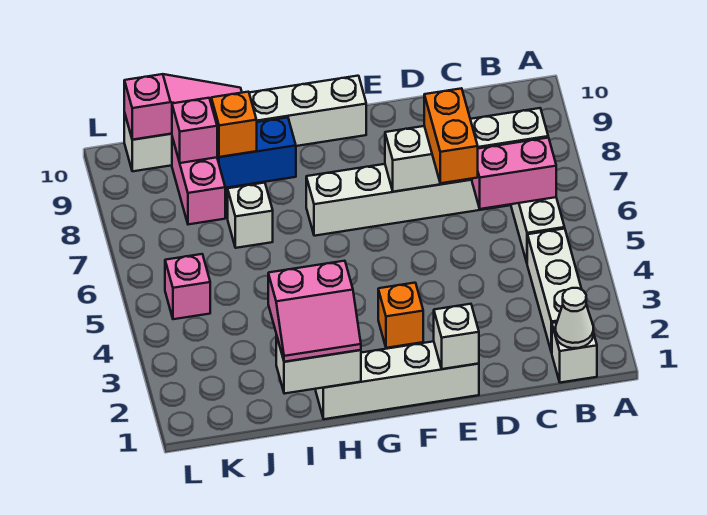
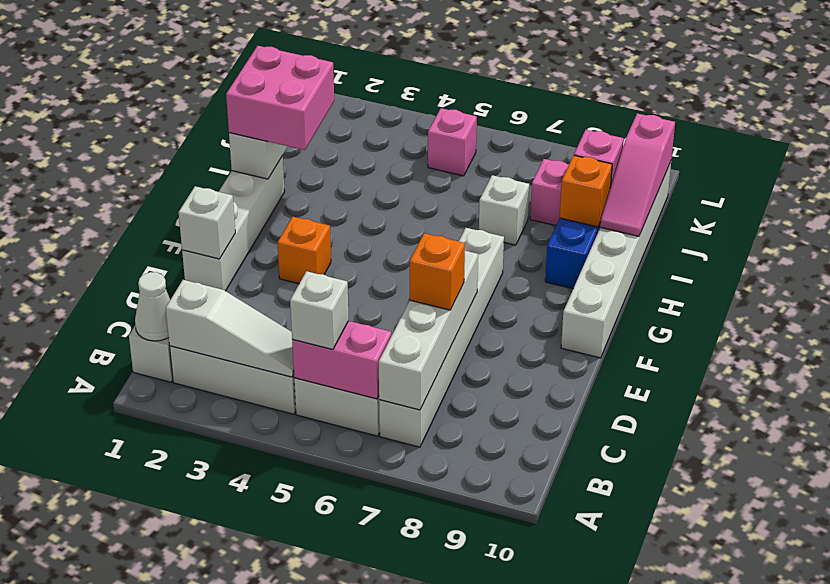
none -> white slope B2:B4 level 2 top 2
none -> white brick B5 level 3
pink brick B6:C6 level 2 -> pink brick B5:B6 level 2
orange brick D6:D7 level 3 -> orange brick D7 level 3
pink slope H1:I2 level 3 top 2 -> pink brick H1:I2 level 3

